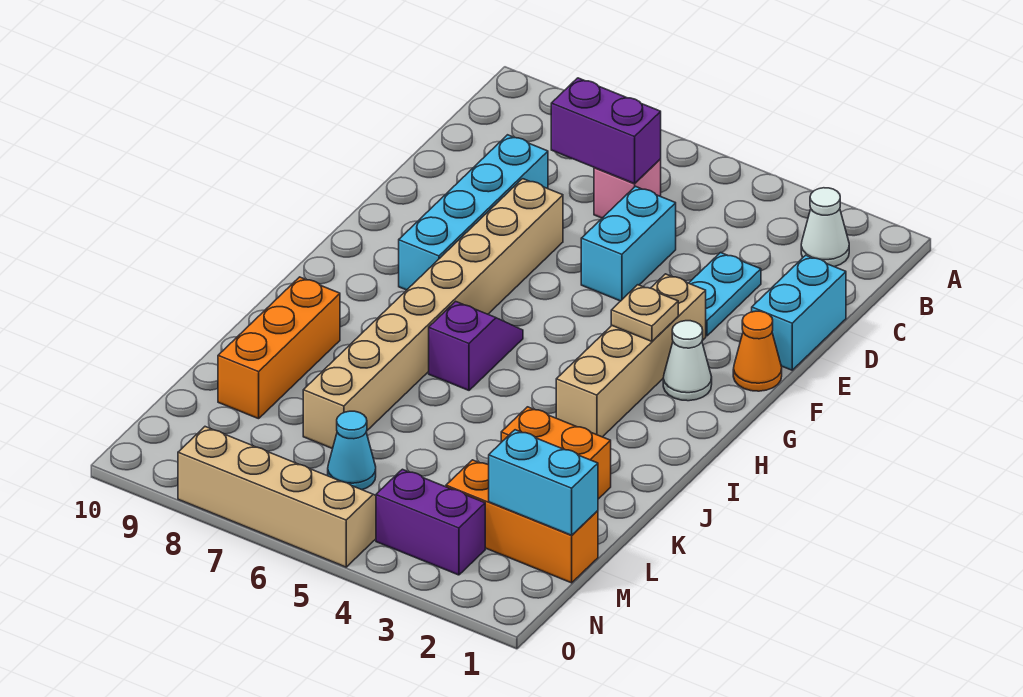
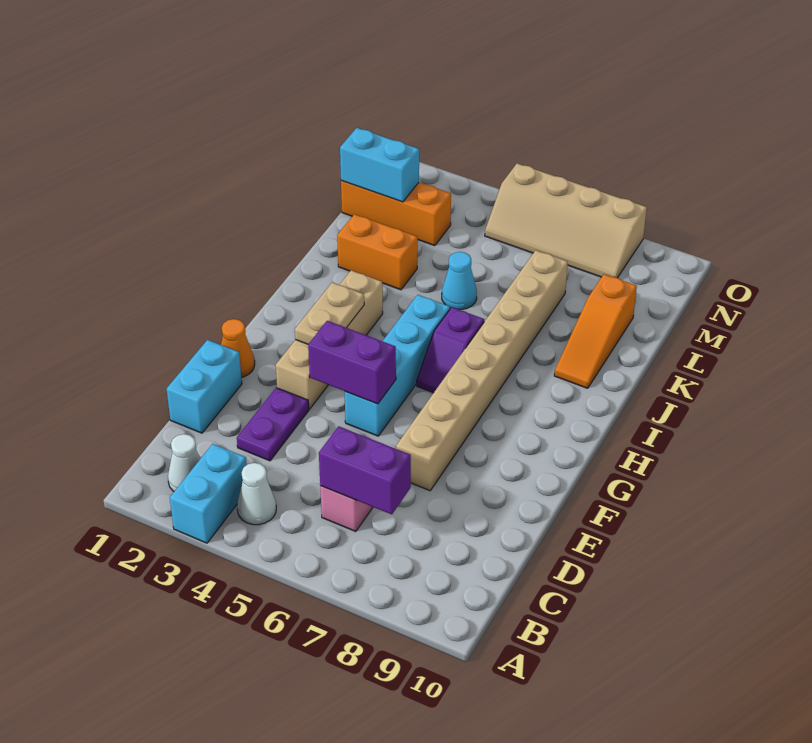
cyan plate D3:E3 level 1 -> purple plate D3:E3 level 1
cyan brick D5:E5 level 1 -> cyan brick A3:B3 level 1
cyan brick D8:G8 level 1 -> cyan brick F5:I5 level 1
white cone G2 level 1 -> white cone B4 level 1
tan plate G3 level 2 -> tan plate G3:H3 level 2
orange brick J9:L9 level 1 -> orange slope J9:L9 level 1 top L
cyan cone M6 level 1 -> cyan cone K5 level 1
purple brick N3:N4 level 1 -> purple brick F4:F5 level 2

